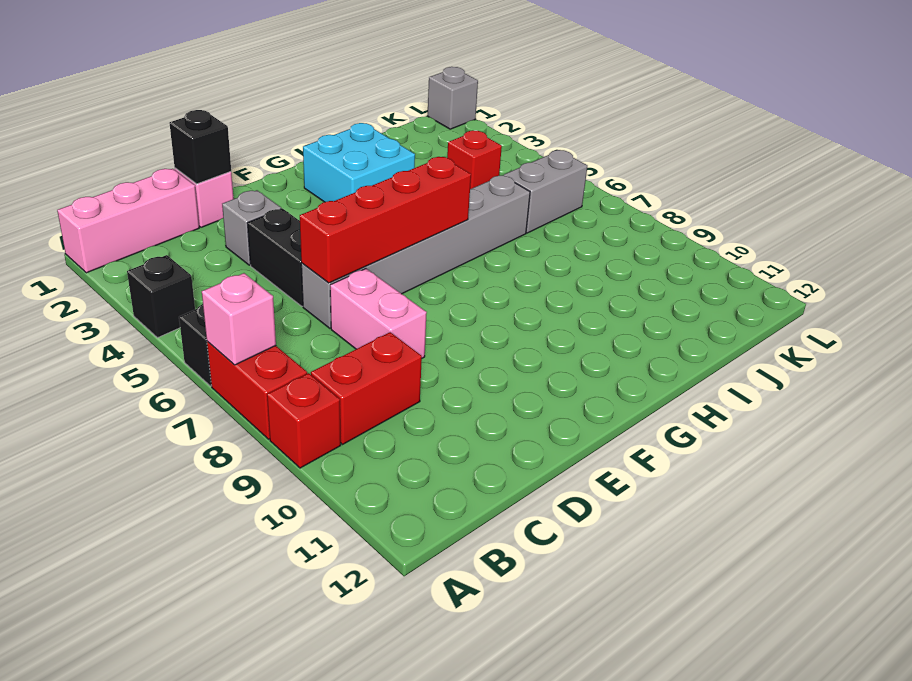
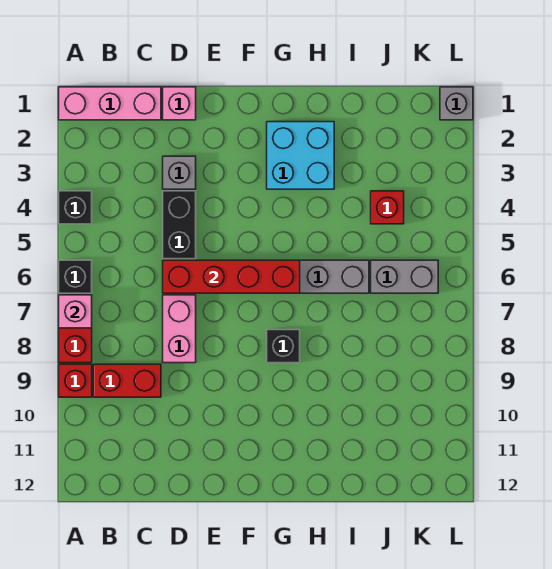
black brick D1 level 2 -> black brick G8 level 1

